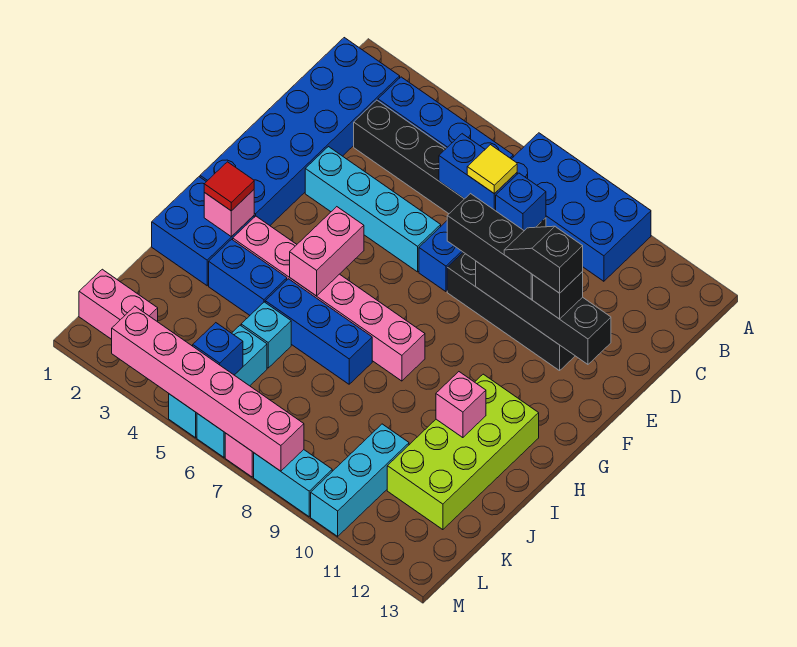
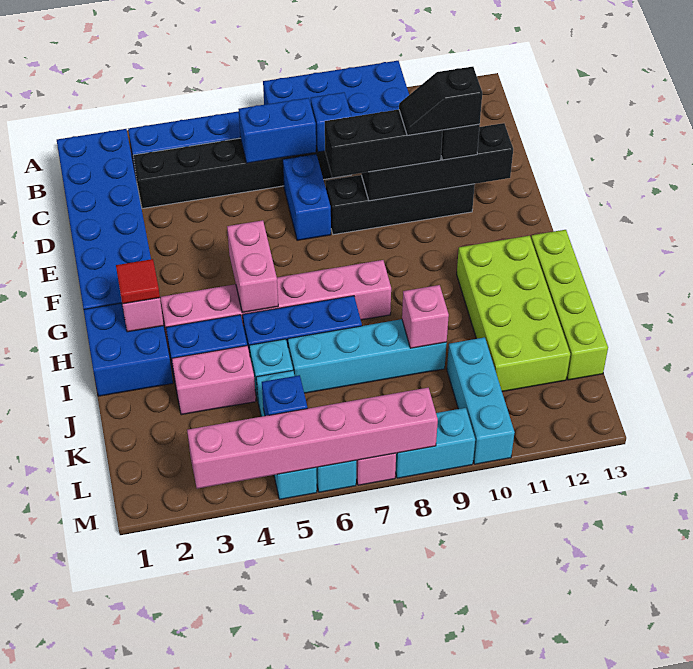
yellow tile C7 level 3 -> none
cyan brick E3:E6 level 1 -> cyan brick J6:J9 level 1
none -> lime brick H13:K13 level 1
pink brick I11 level 2 -> pink brick J9 level 2
pink brick L1:L2 level 1 -> pink brick J3:J4 level 1

